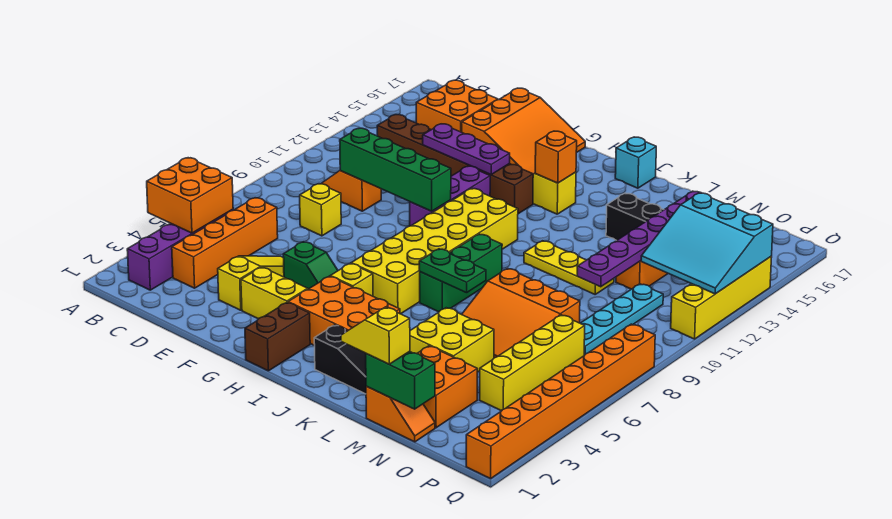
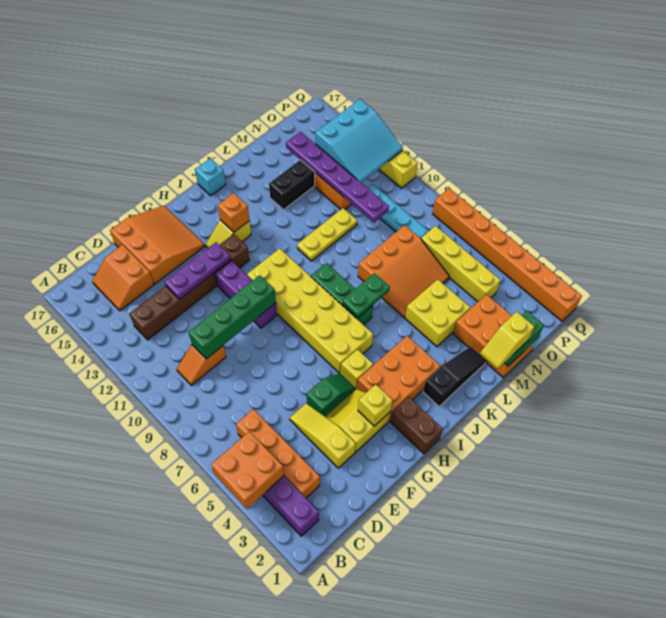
orange brick C15:D16 level 1 -> orange slope C15:D16 level 1 top D
yellow brick D8 level 1 -> yellow brick G3 level 2

